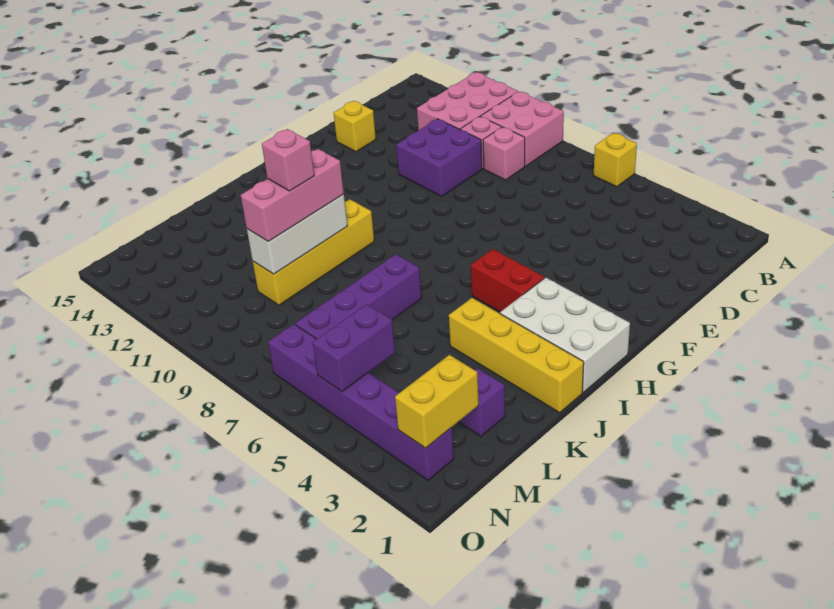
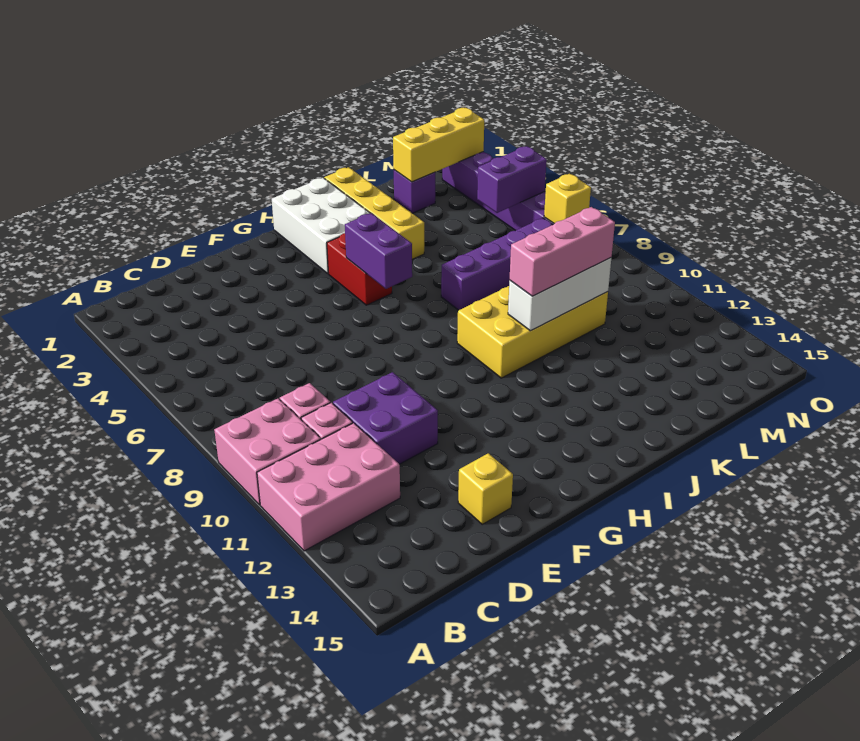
yellow brick A6 level 1 -> yellow brick N7 level 2
none -> purple brick H5:H6 level 2
yellow brick I10:L10 level 1 -> yellow brick I9:L10 level 1
pink brick K10 level 4 -> none
yellow brick M2:N2 level 2 -> yellow brick L2:N2 level 2

